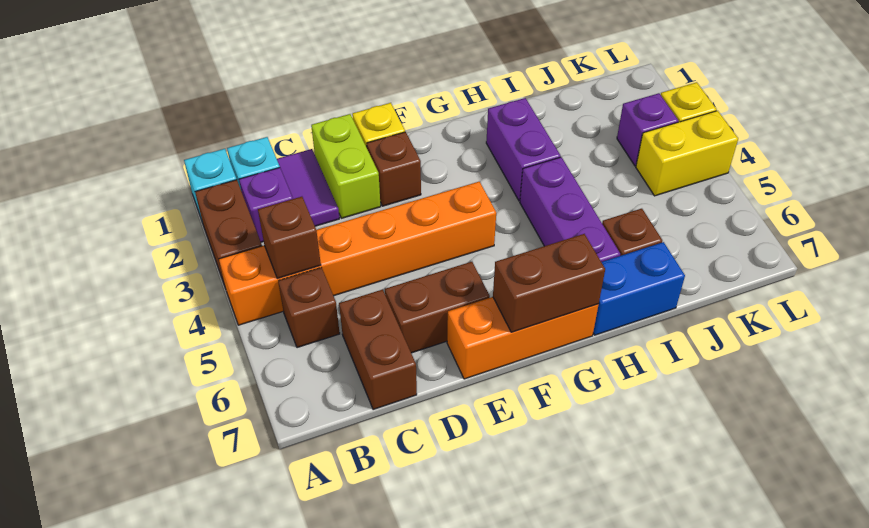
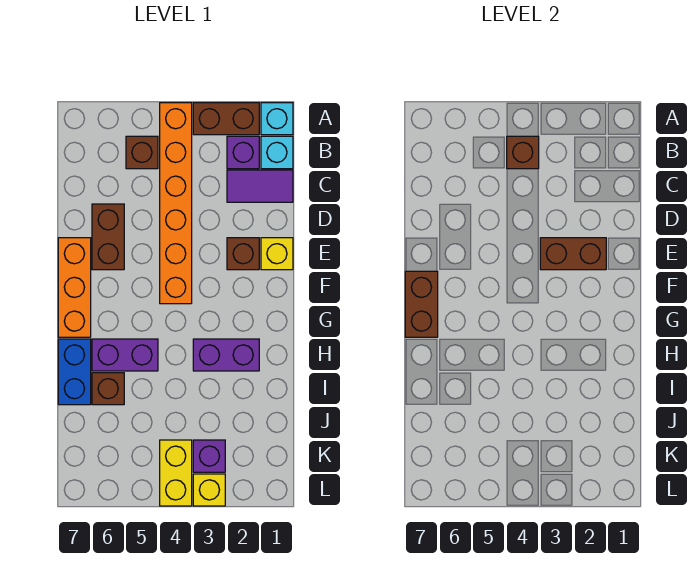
brown brick C6:C7 level 1 -> brown brick E2:E3 level 2
lime brick D1:D2 level 1 -> none
purple brick H4:H6 level 1 -> purple brick H5:H6 level 1

